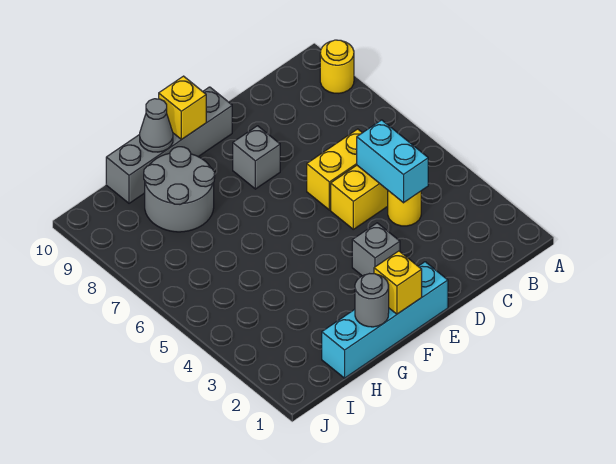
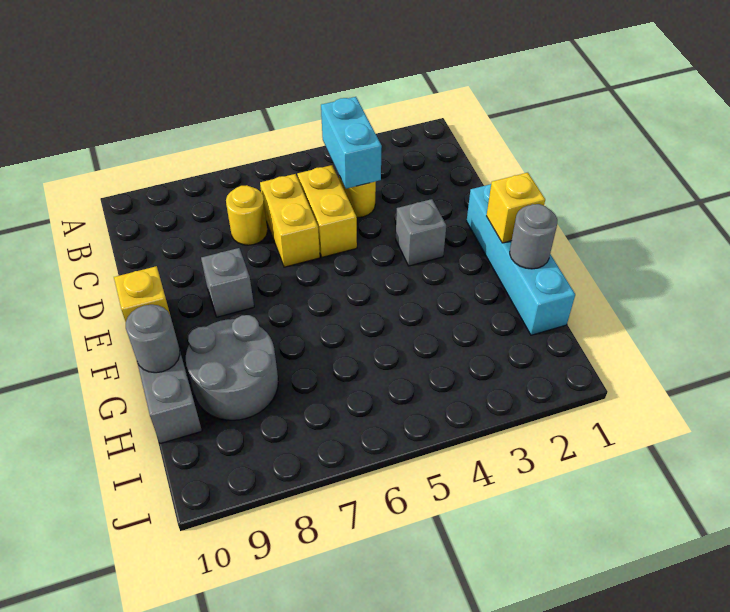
yellow round brick A9 level 1 -> yellow round brick C7 level 1
cyan brick C4:C5 level 2 -> cyan brick B4:C4 level 2
grey cone G10 level 2 -> grey round brick G10 level 2

